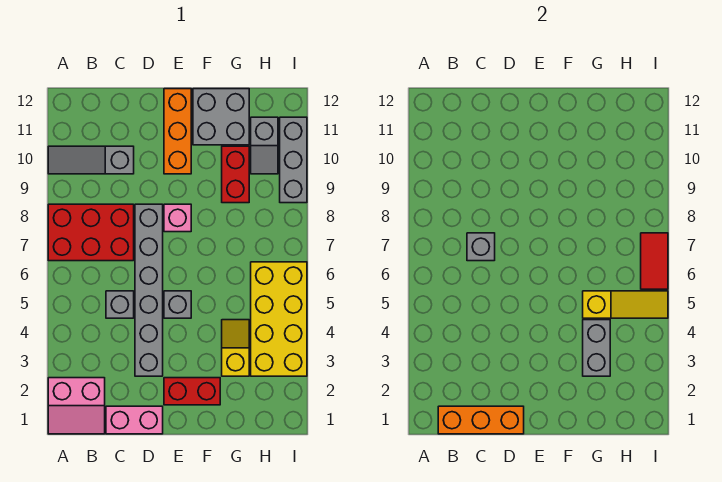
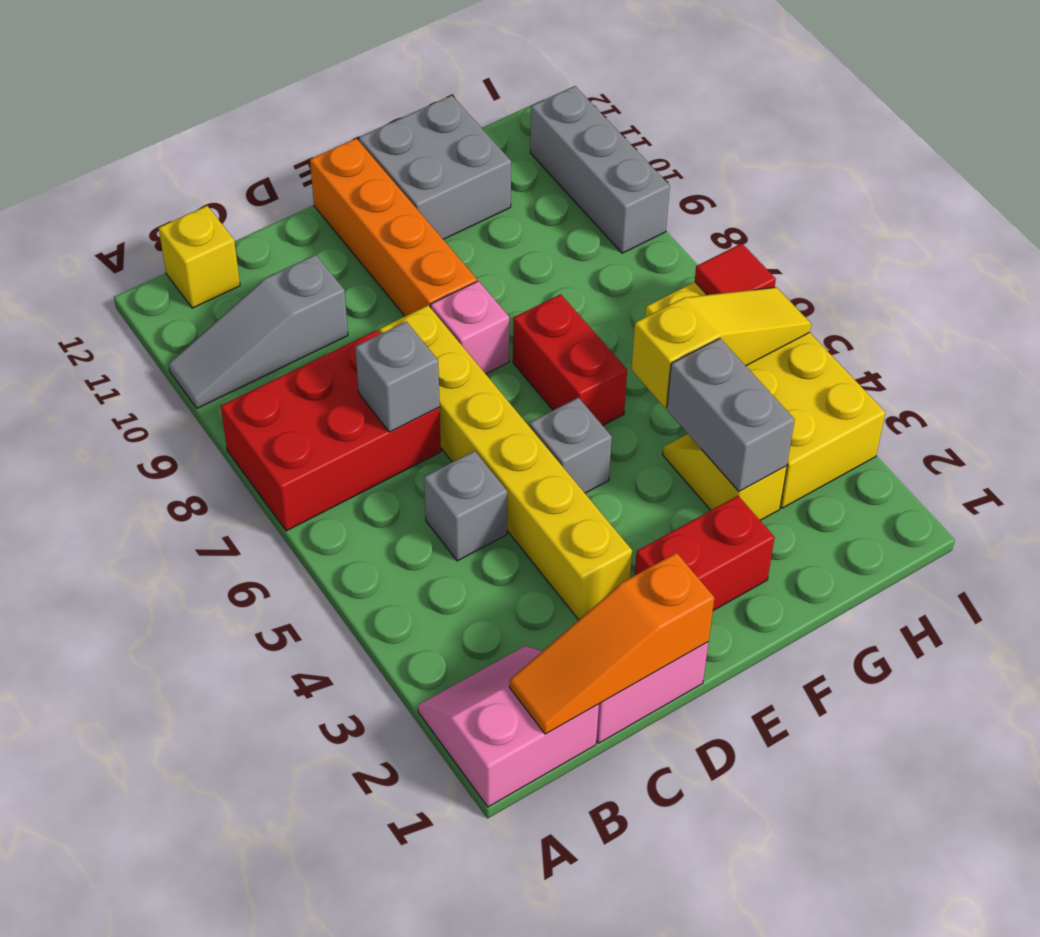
pink slope A1:B2 level 1 top 2 -> pink slope A1:B2 level 1 top 1
orange brick B1:D1 level 2 -> orange slope B1:D1 level 2 top D
none -> yellow brick B12 level 1
grey brick D3:D8 level 1 -> yellow brick D3:D8 level 1
orange brick E10:E12 level 1 -> orange brick E9:E12 level 1
red brick G9:G10 level 1 -> red brick F6:F7 level 1
grey slope H10:H11 level 1 top 11 -> none
red tile I6:I7 level 2 -> red tile I6 level 2

